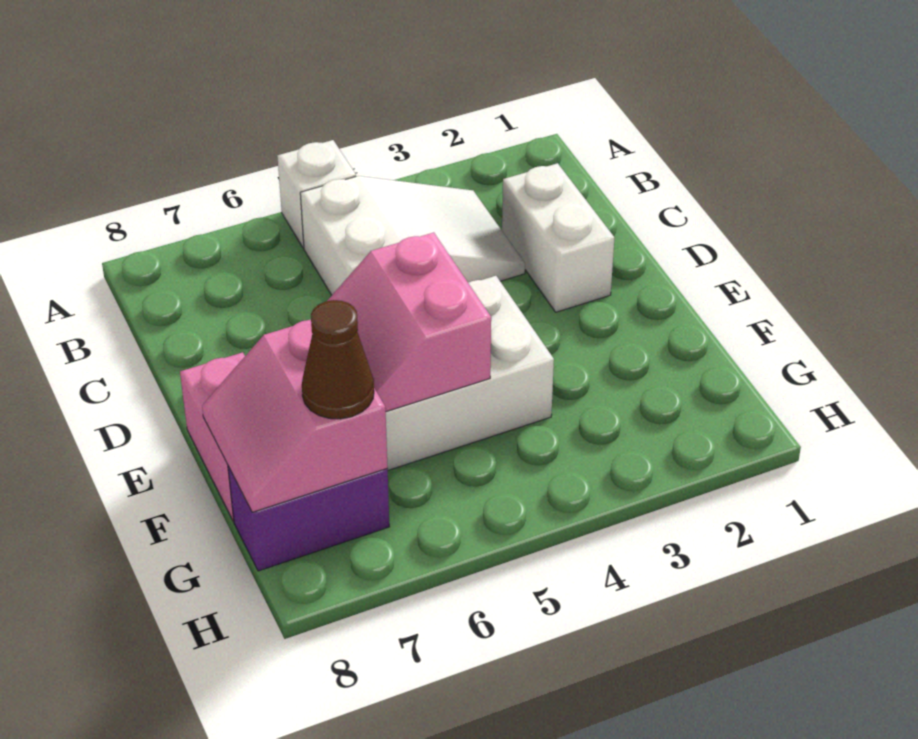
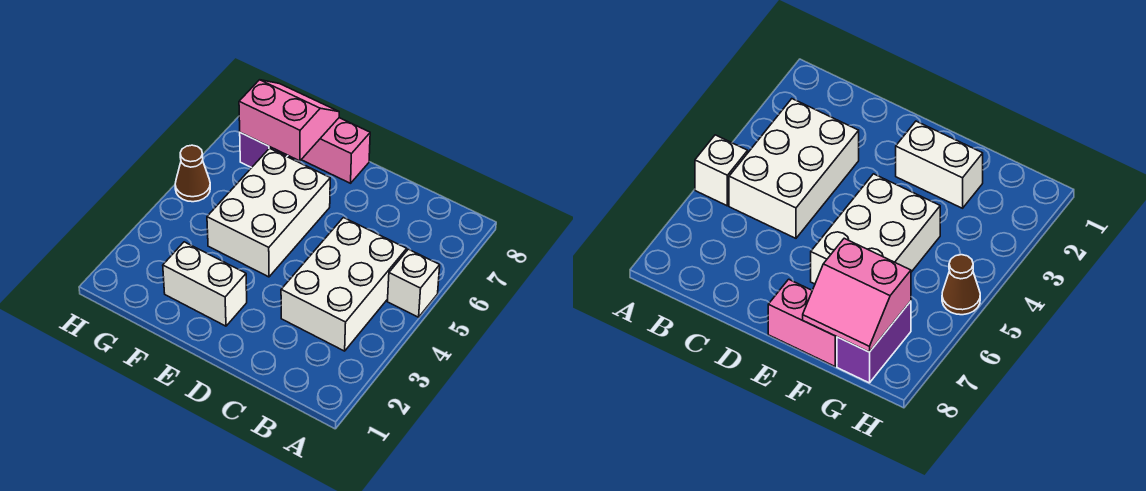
white slope B3:C5 level 1 top 5 -> white brick B3:C5 level 1
white brick C2:D2 level 1 -> white brick E2:F2 level 1
pink slope E5:F6 level 2 top 5 -> none
brown cone G7 level 3 -> brown cone H5 level 1

